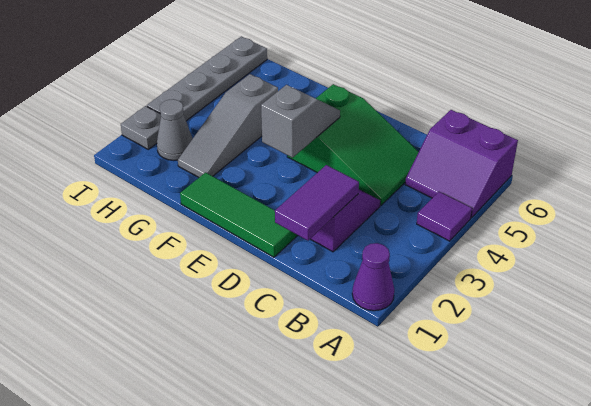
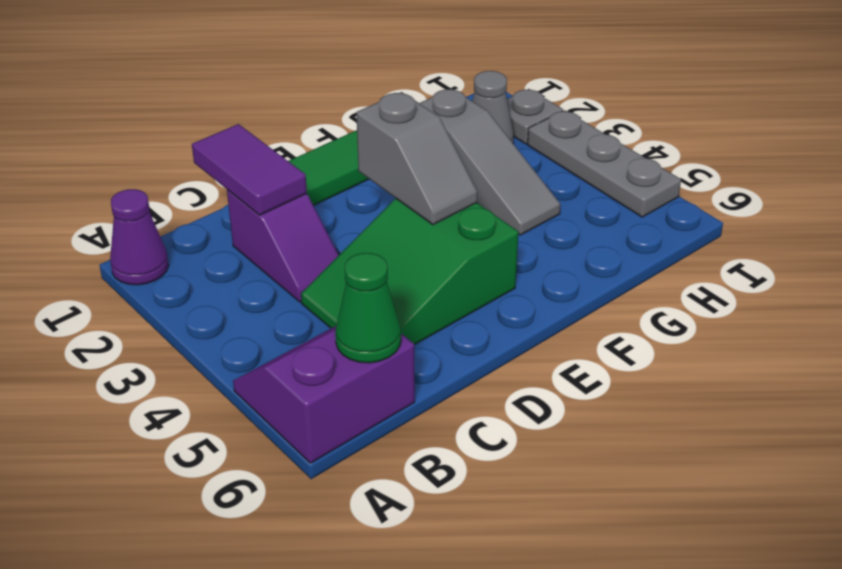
purple tile A4 level 1 -> none
none -> green cone B6 level 2
grey slope G2:G4 level 1 top 4 -> grey slope G2:G4 level 1 top 2
grey plate I3:I6 level 1 -> grey plate I3:I5 level 1

